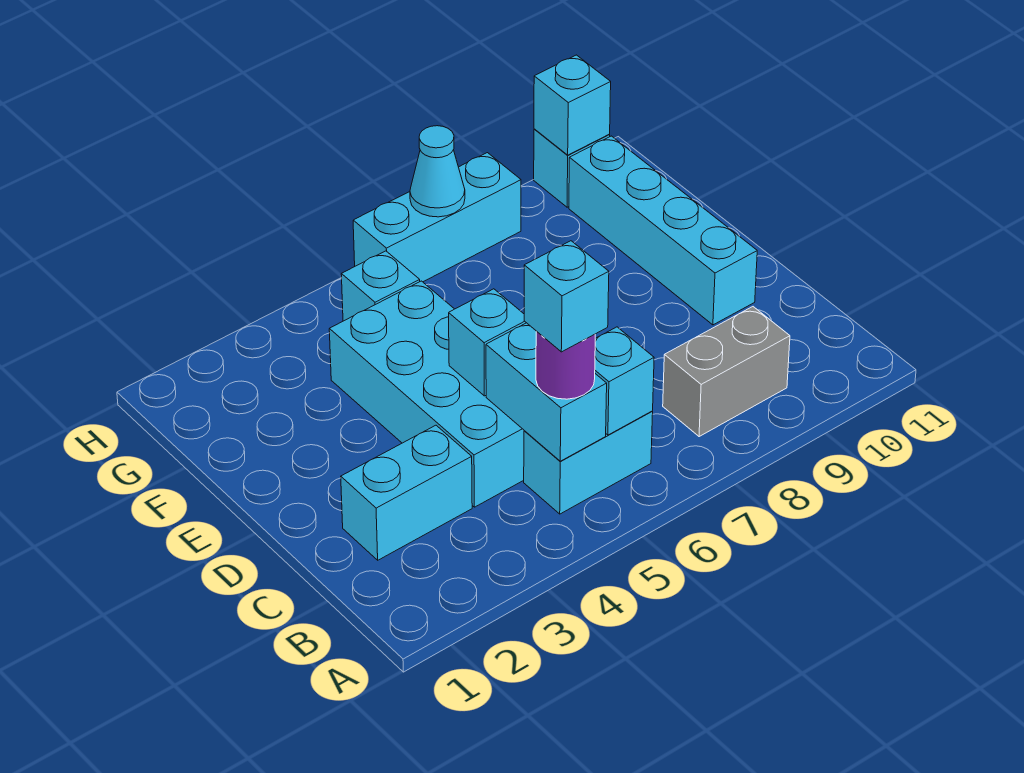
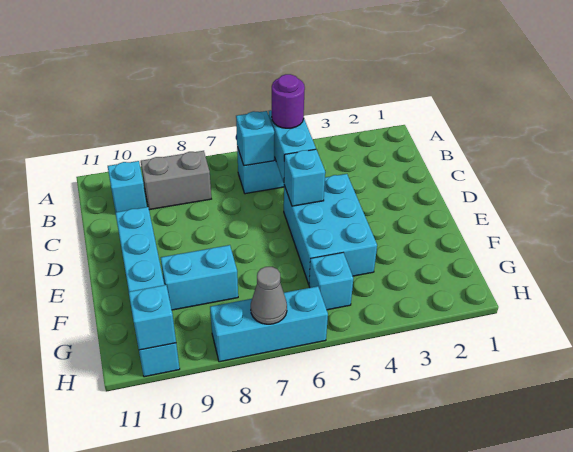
cyan brick B5 level 4 -> cyan brick B10 level 1
cyan brick C2:C3 level 1 -> cyan brick F8:F9 level 1
cyan brick C4:F5 level 1 -> cyan brick D4:F5 level 1
cyan cone H7 level 2 -> grey cone H7 level 2

